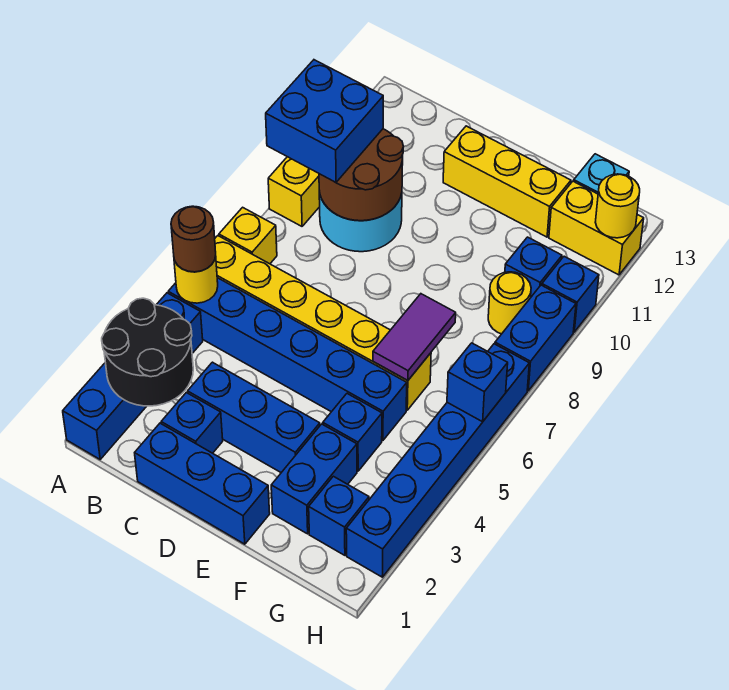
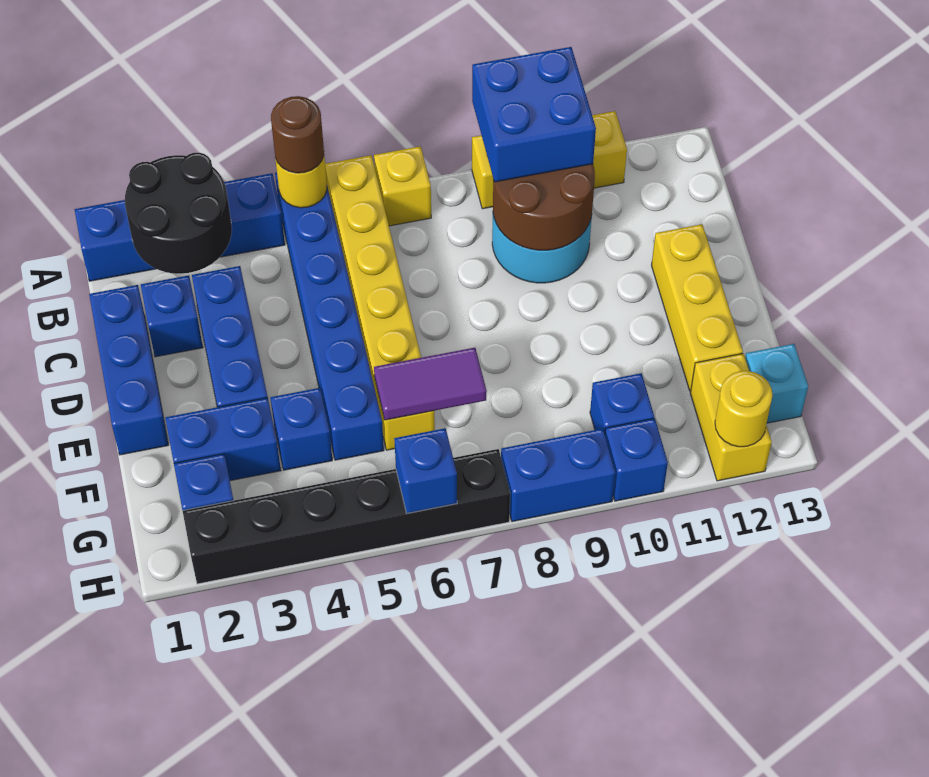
yellow round brick G9 level 1 -> none
blue brick H2:H7 level 1 -> black brick H2:H7 level 1

